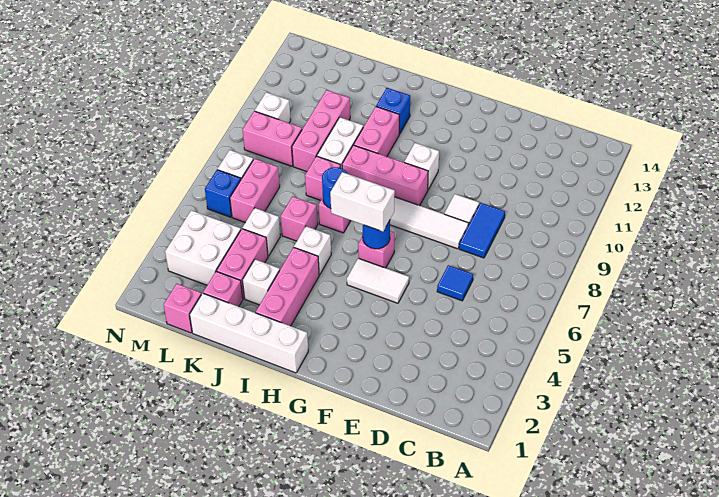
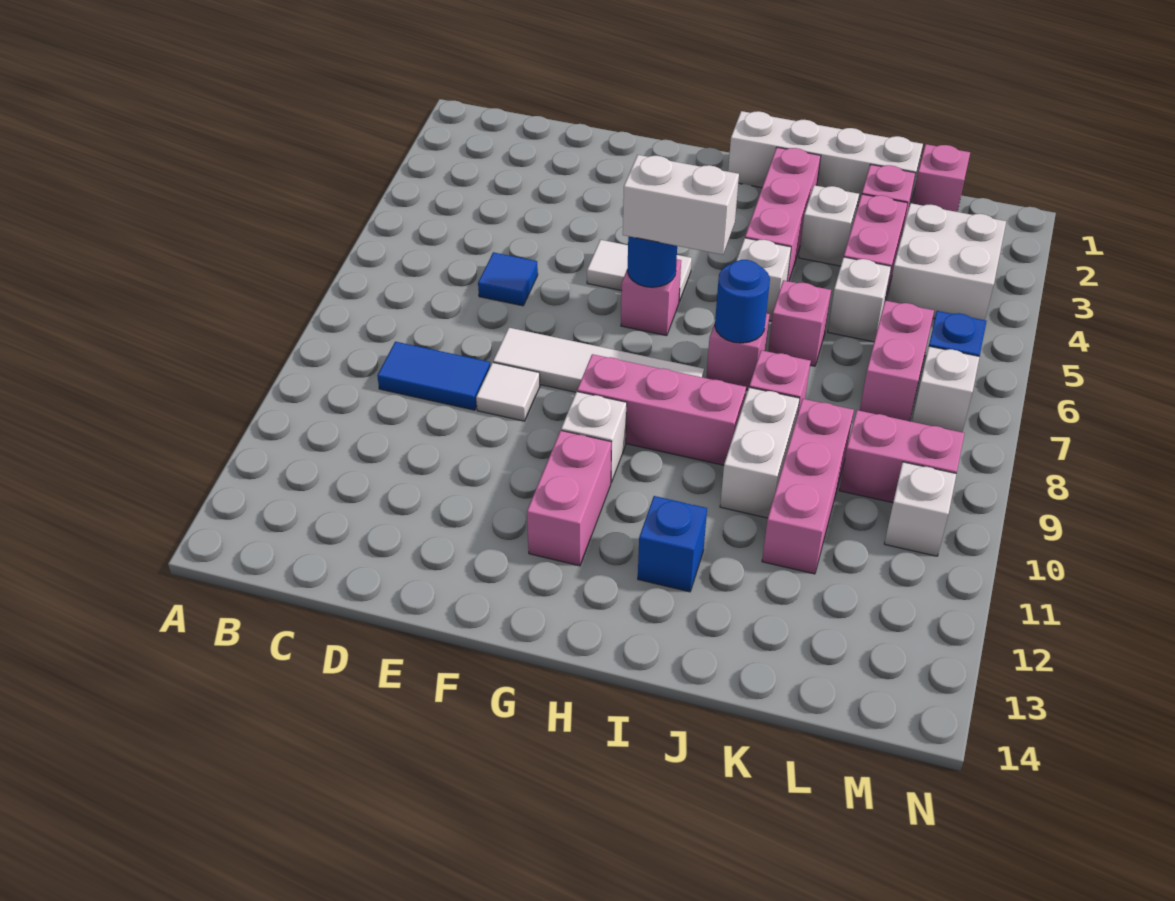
blue tile D8:D9 level 1 -> blue tile C9:D9 level 1
pink brick I10:I11 level 1 -> pink brick G11:G12 level 1

